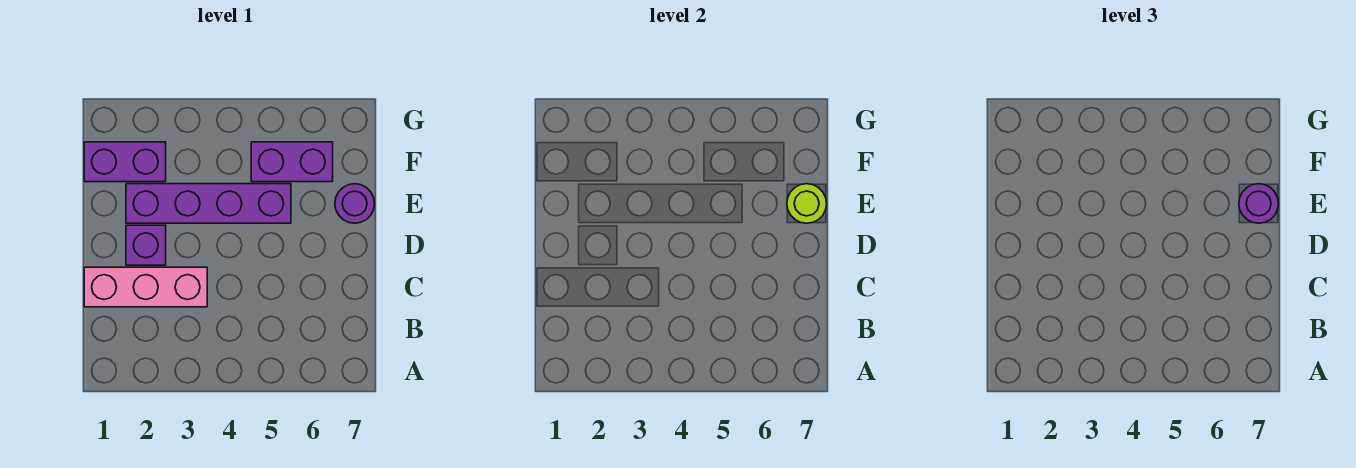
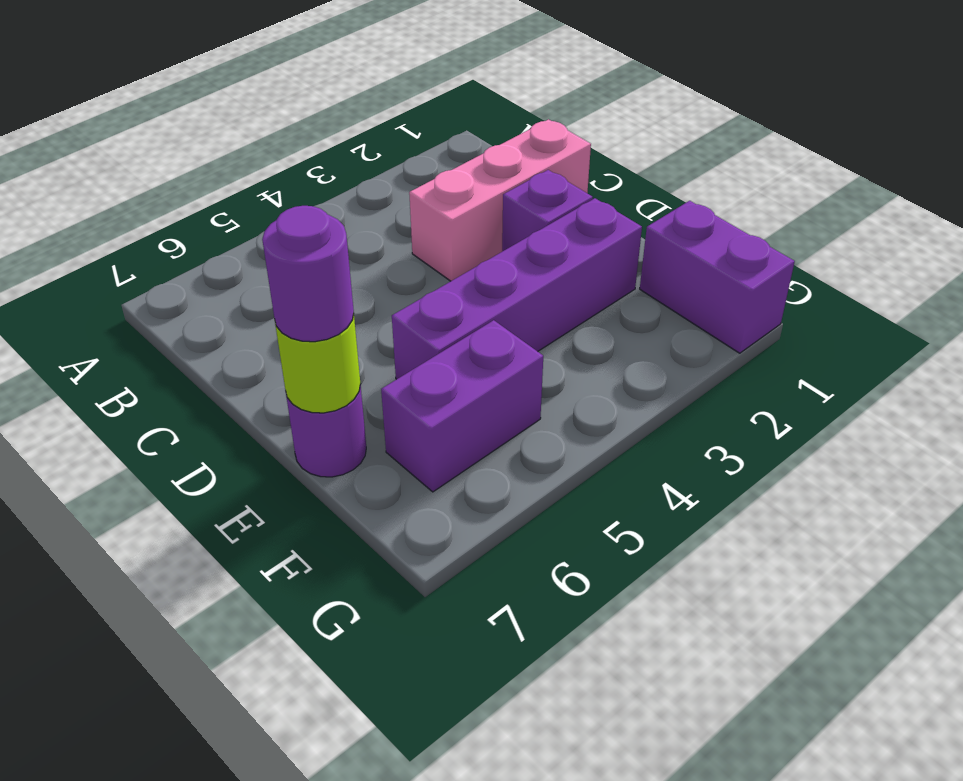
purple brick F1:F2 level 1 -> purple brick F1:G1 level 1

